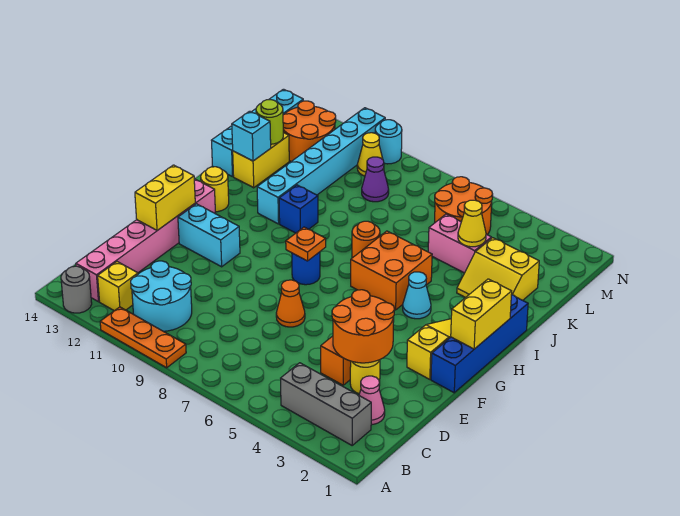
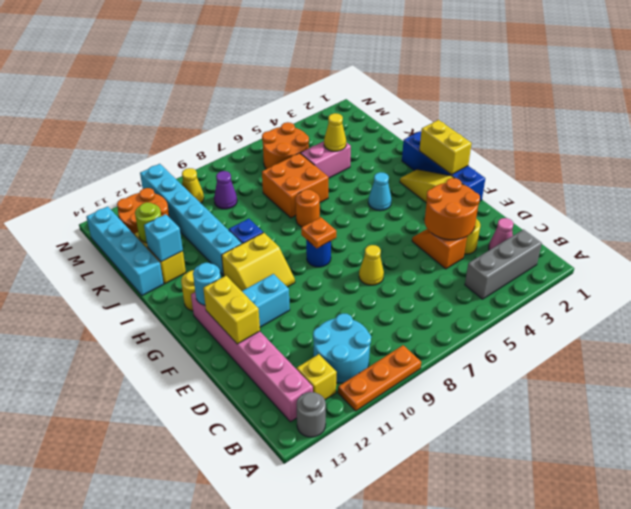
orange cone E7 level 1 -> yellow cone E7 level 1
orange brick H5:I6 level 1 -> orange brick J6:K7 level 1
yellow slope J2:K3 level 1 top K -> yellow slope G10:H11 level 1 top H
cyan round brick N10 level 1 -> cyan round brick G13 level 2

